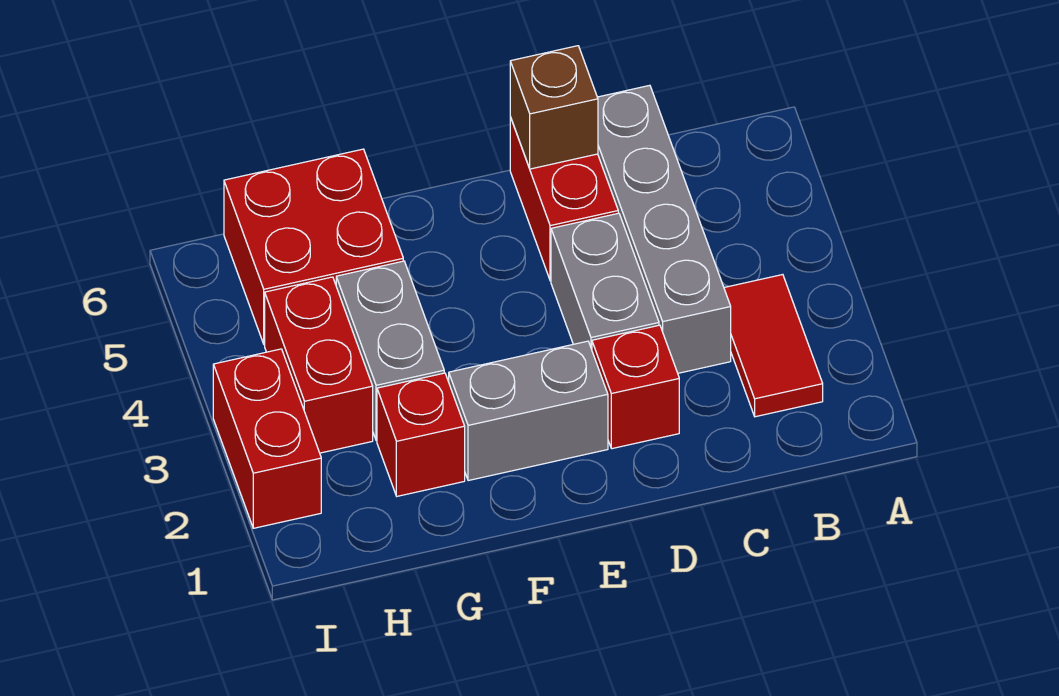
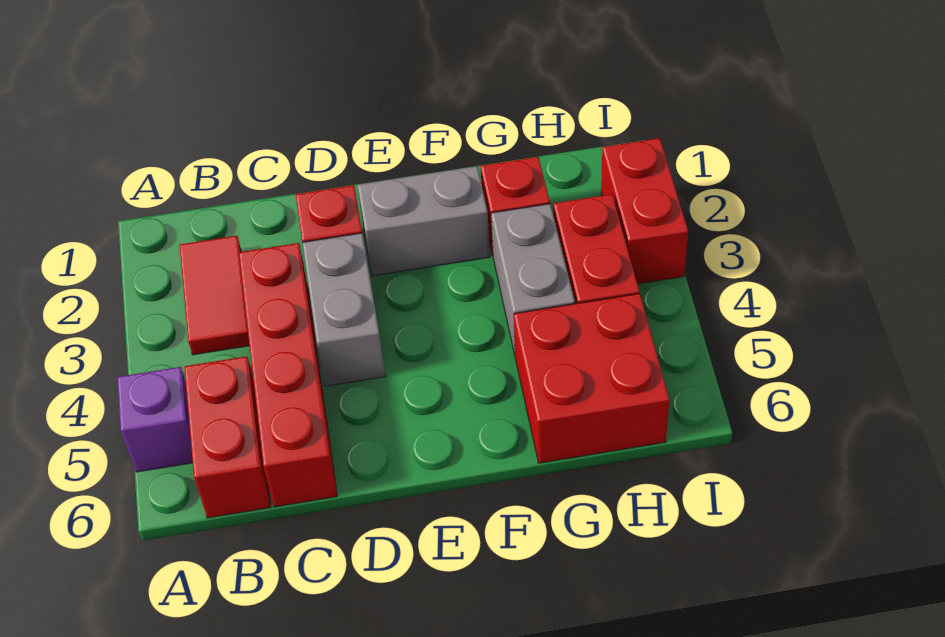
none -> purple brick A5 level 1
grey brick C3:C6 level 1 -> red brick C3:C6 level 1
red brick D5:D6 level 1 -> red brick B5:B6 level 1
brown brick D6 level 2 -> none

